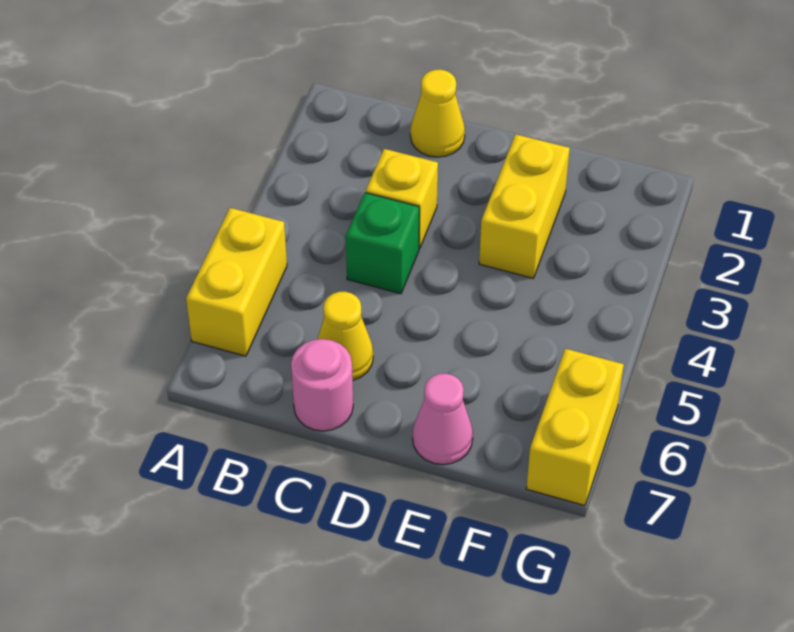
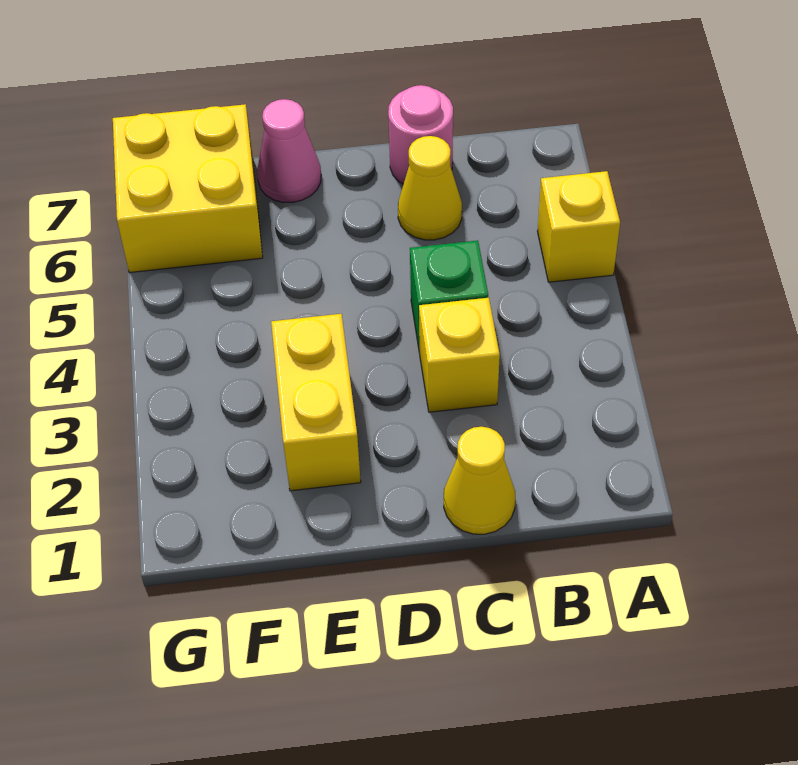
yellow brick A5:A6 level 1 -> yellow brick A5 level 1
yellow brick G6:G7 level 1 -> yellow brick F6:G7 level 1

